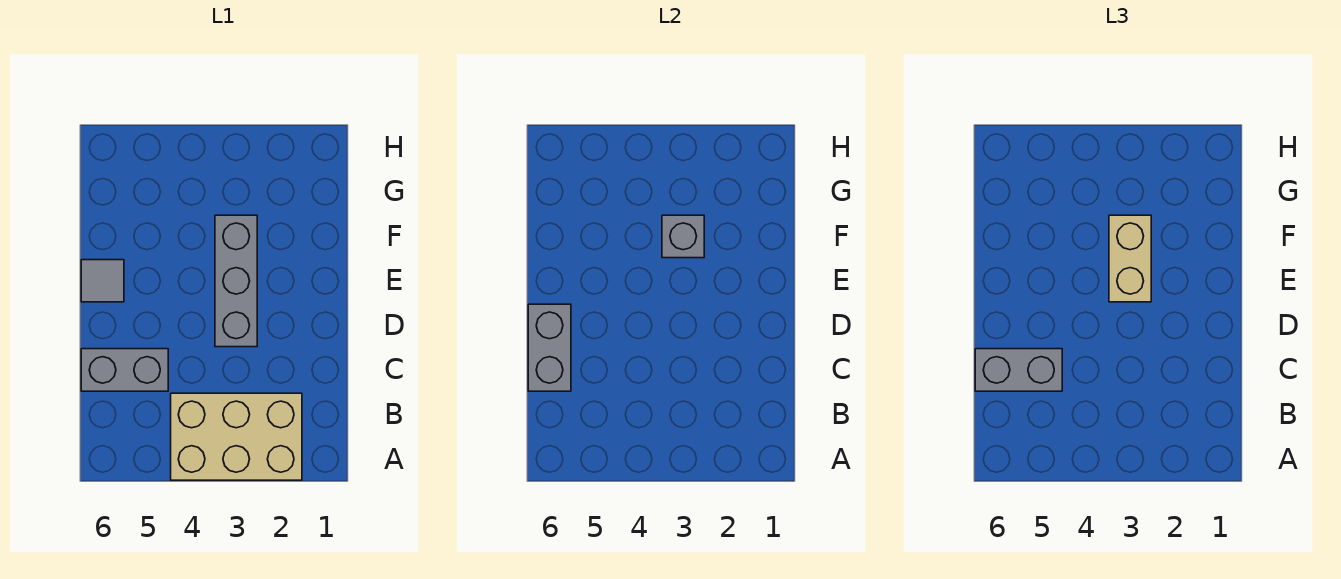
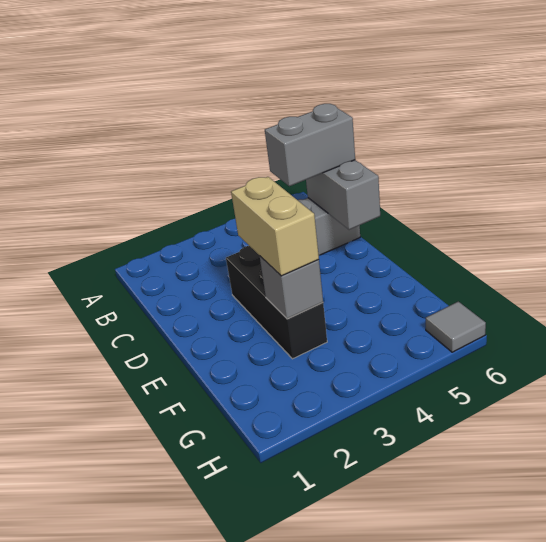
tan brick A2:B4 level 1 -> none
grey brick D3:F3 level 1 -> black brick D3:F3 level 1
grey tile E6 level 1 -> grey tile H6 level 1

